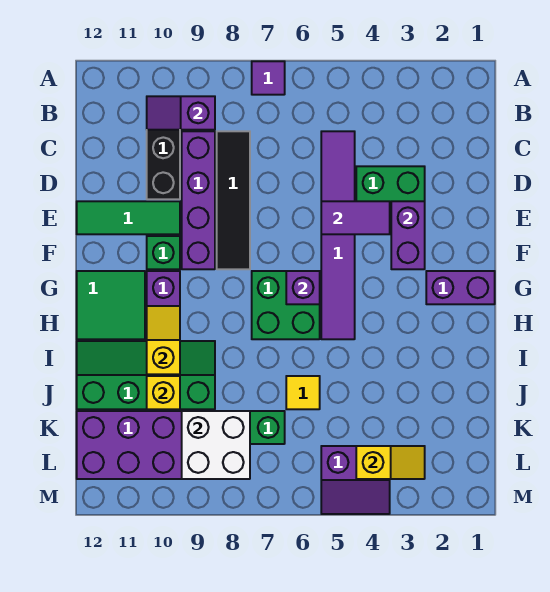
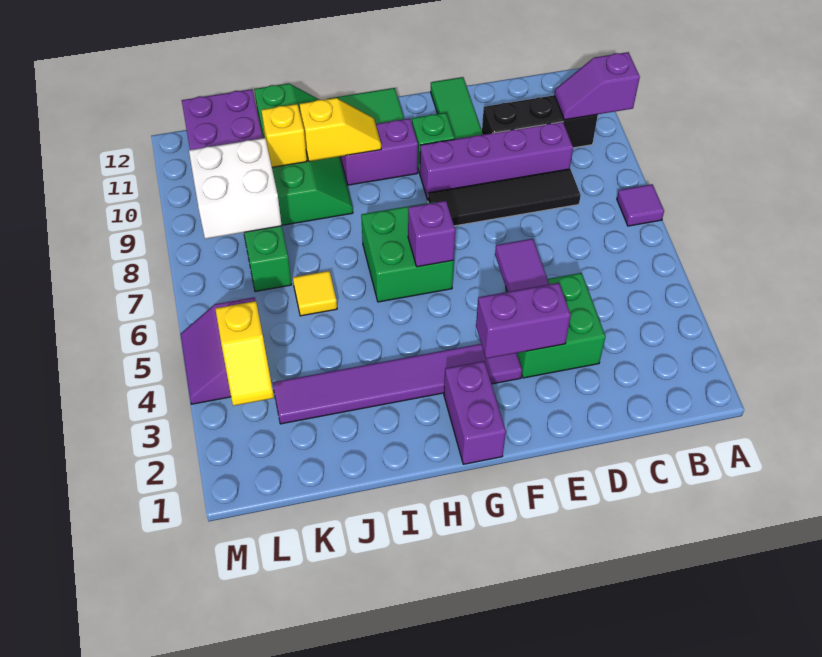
purple slope B9:B10 level 2 top 9 -> purple slope A10:B10 level 2 top A
purple tile C5:H5 level 1 -> purple tile F3:K3 level 1

